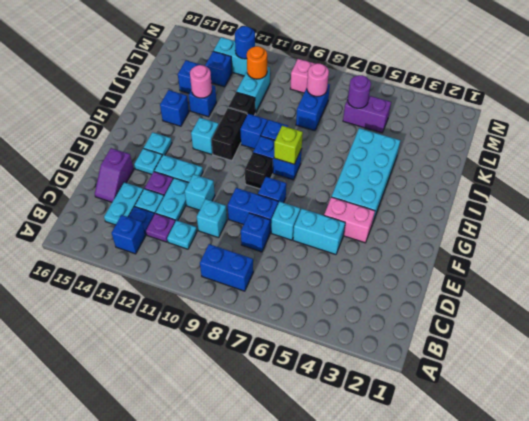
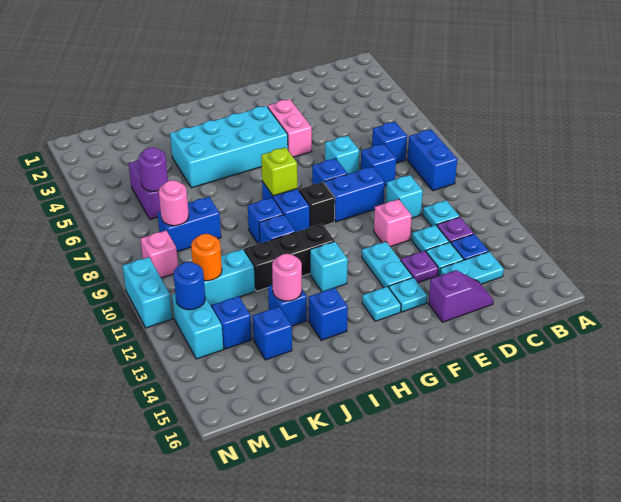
blue brick B13 level 1 -> blue brick C7 level 1
cyan plate D12:E12 level 1 -> cyan plate D12 level 1
cyan brick E5:E6 level 1 -> cyan brick N10:N11 level 1
blue brick E8:E9 level 1 -> blue brick E9:F9 level 1
cyan brick E11 level 1 -> pink brick E11 level 1

